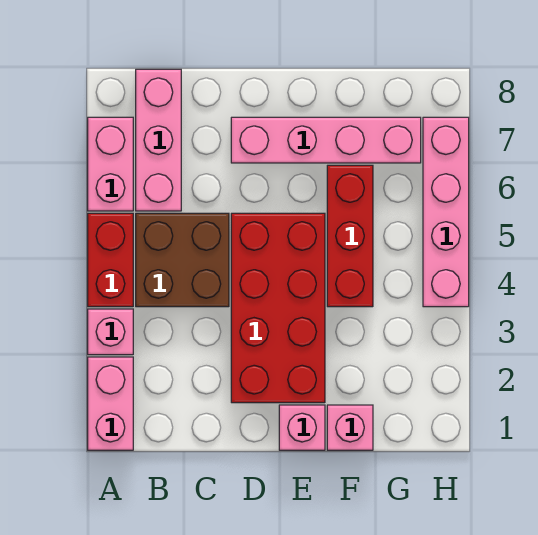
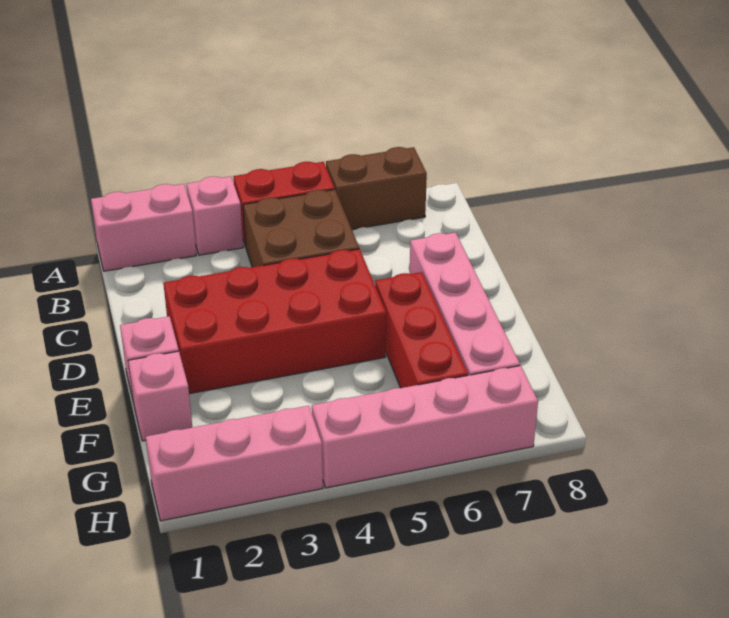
pink brick A6:A7 level 1 -> brown brick A6:A7 level 1
pink brick B6:B8 level 1 -> pink brick H1:H3 level 1
red brick F4:F6 level 1 -> red brick E6:G6 level 1

